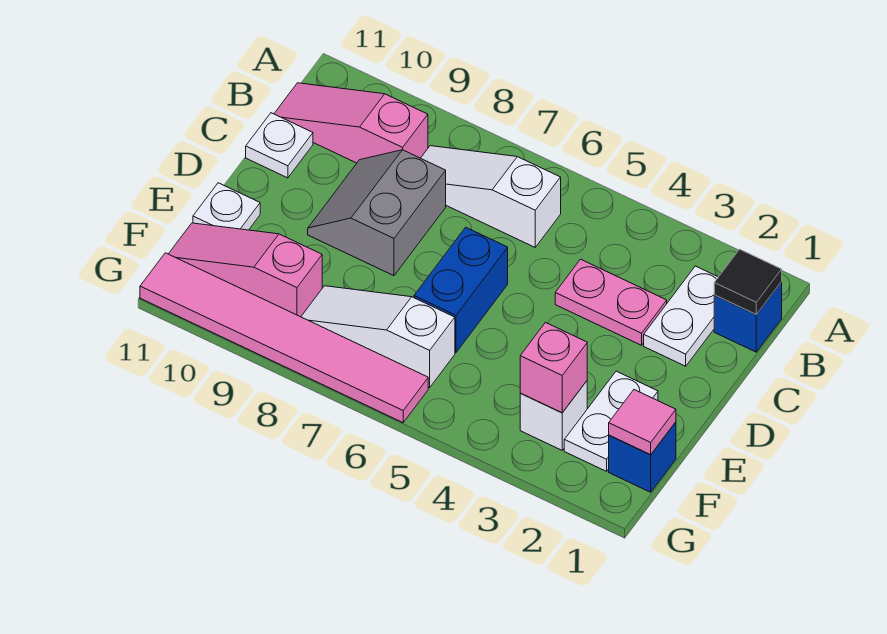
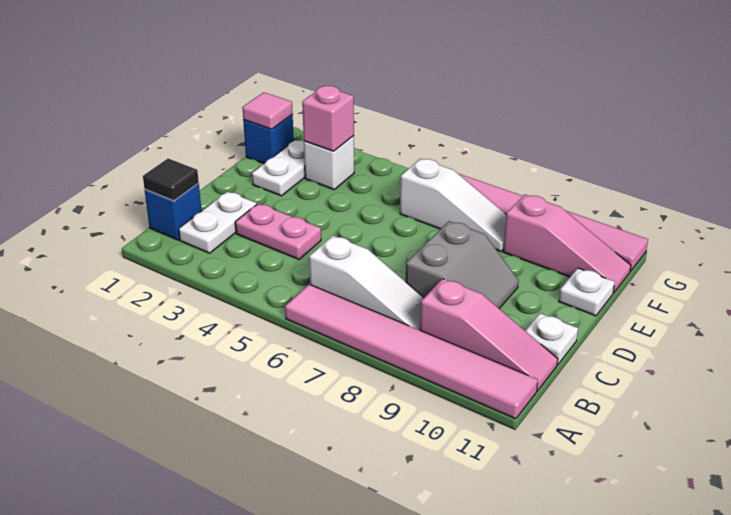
none -> pink tile A6:A11 level 1
blue brick D6:E6 level 1 -> none

